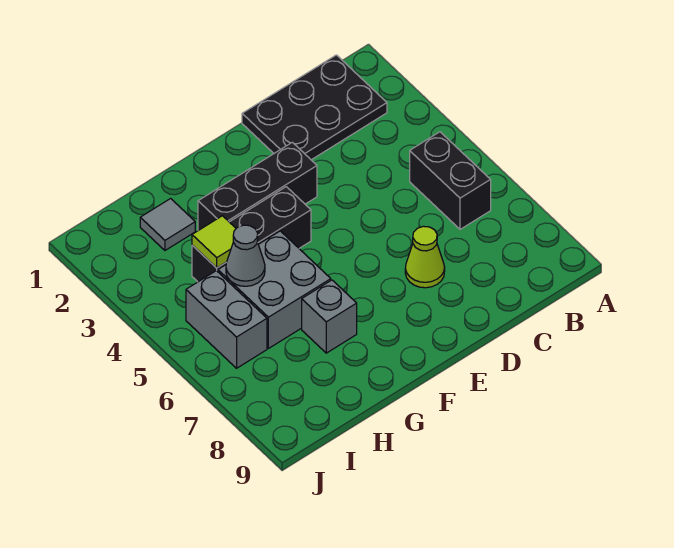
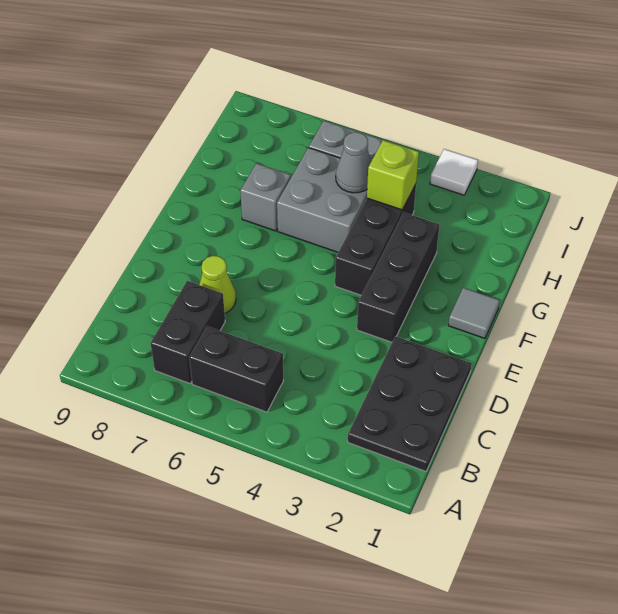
none -> black brick B7:C7 level 1
grey tile H2 level 1 -> grey tile F1 level 1
lime tile H4 level 2 -> lime brick H4 level 2
none -> white tile J3 level 1

